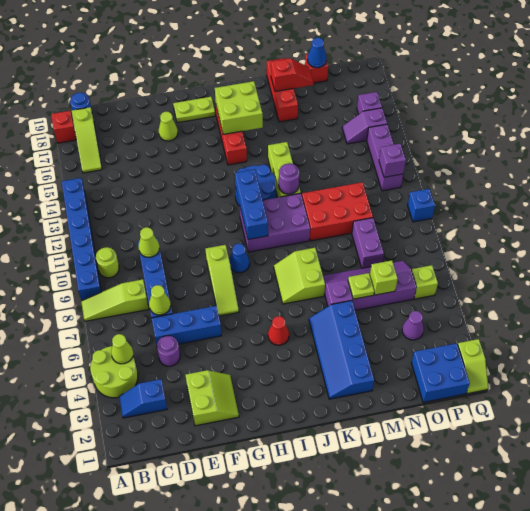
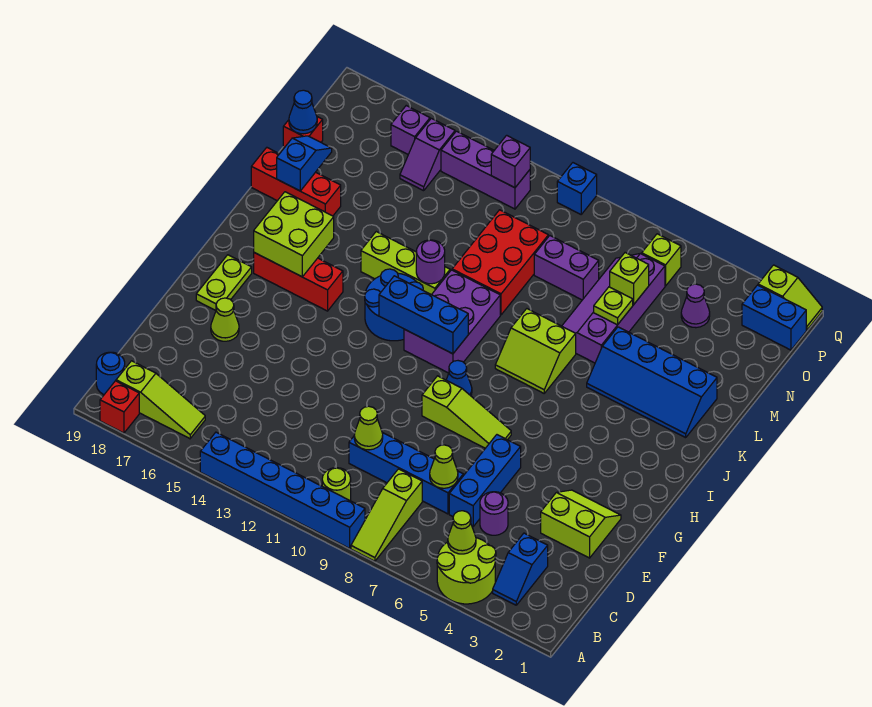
red cone I5 level 1 -> none
red slope L18:M18 level 2 top L -> blue slope L18:M18 level 2 top L
blue brick O1:P2 level 1 -> blue brick P1:P2 level 1

